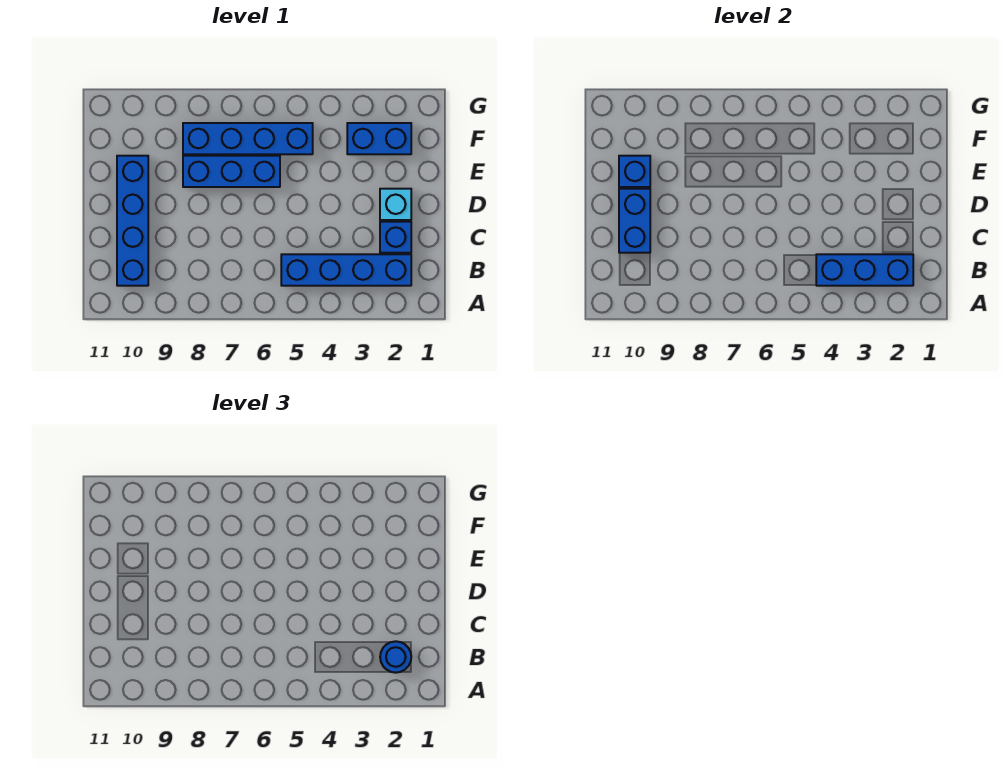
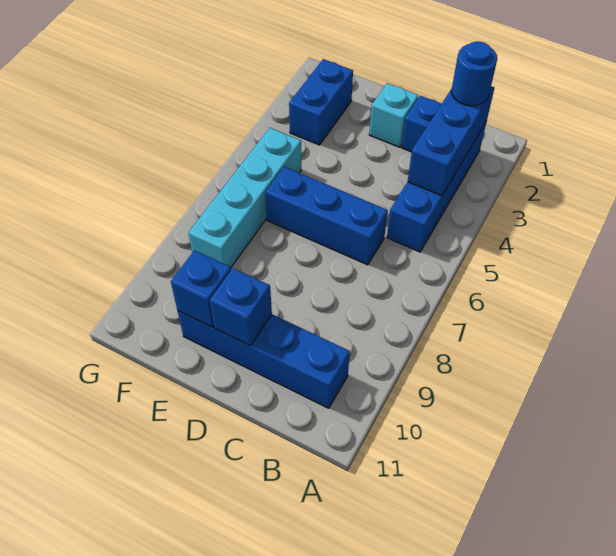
blue brick C10:D10 level 2 -> blue brick D10 level 2
blue brick E6:E8 level 1 -> blue brick C6:E6 level 1
blue brick F5:F8 level 1 -> cyan brick F5:F8 level 1

